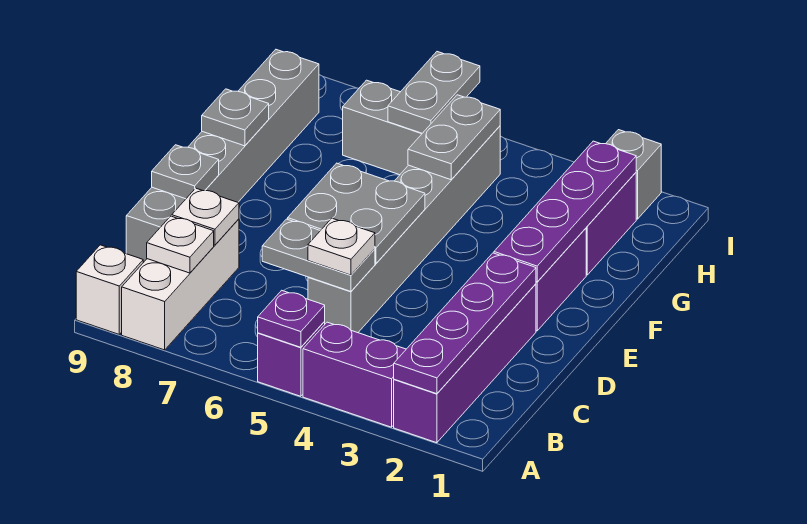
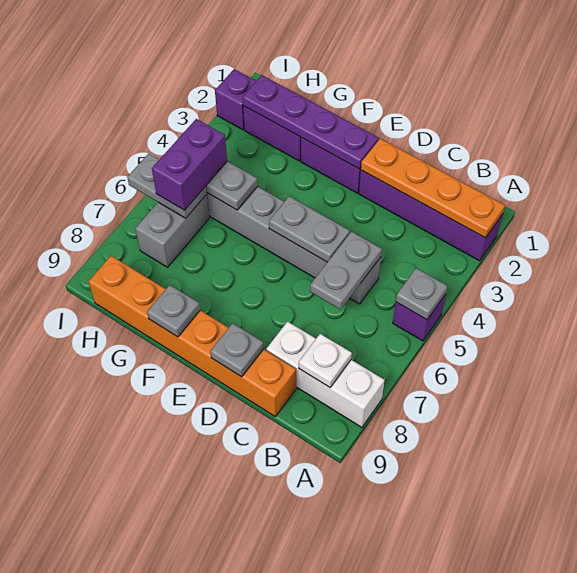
purple plate A2:D2 level 2 -> orange plate A2:D2 level 2
purple brick A3:A4 level 1 -> purple brick H5:H6 level 3
purple plate A5 level 2 -> grey plate A5 level 2
white brick A9 level 1 -> none
white plate C5 level 3 -> none
white plate C8 level 2 -> none
grey brick C9:H9 level 1 -> orange brick C9:H9 level 1
grey plate D5:E6 level 2 -> grey plate D5:E5 level 2
grey brick I2 level 1 -> purple brick I2 level 1

